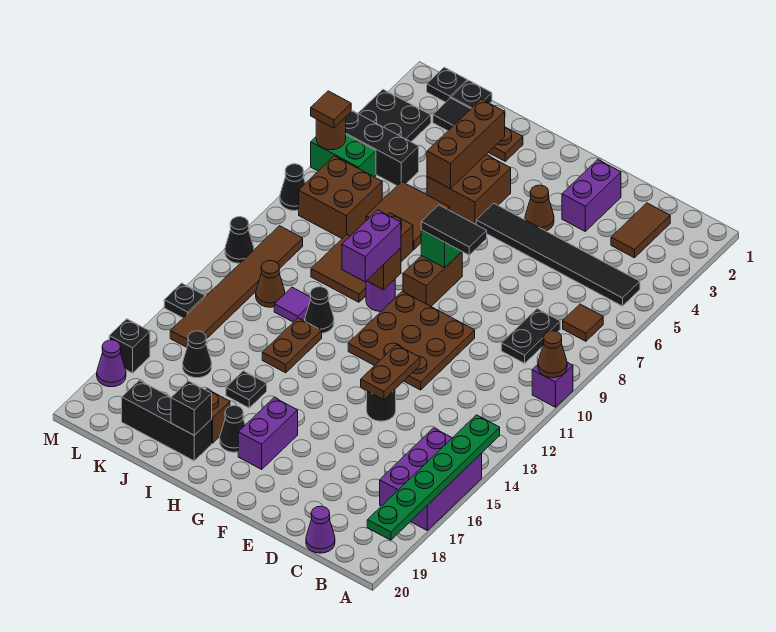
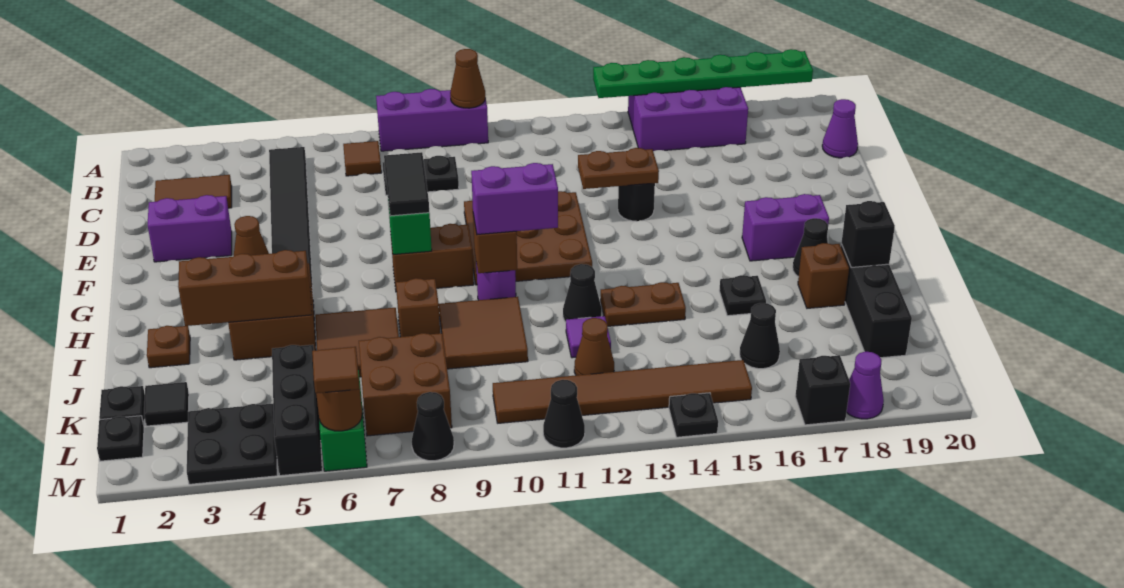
purple brick A10 level 1 -> purple brick A8:A10 level 1

